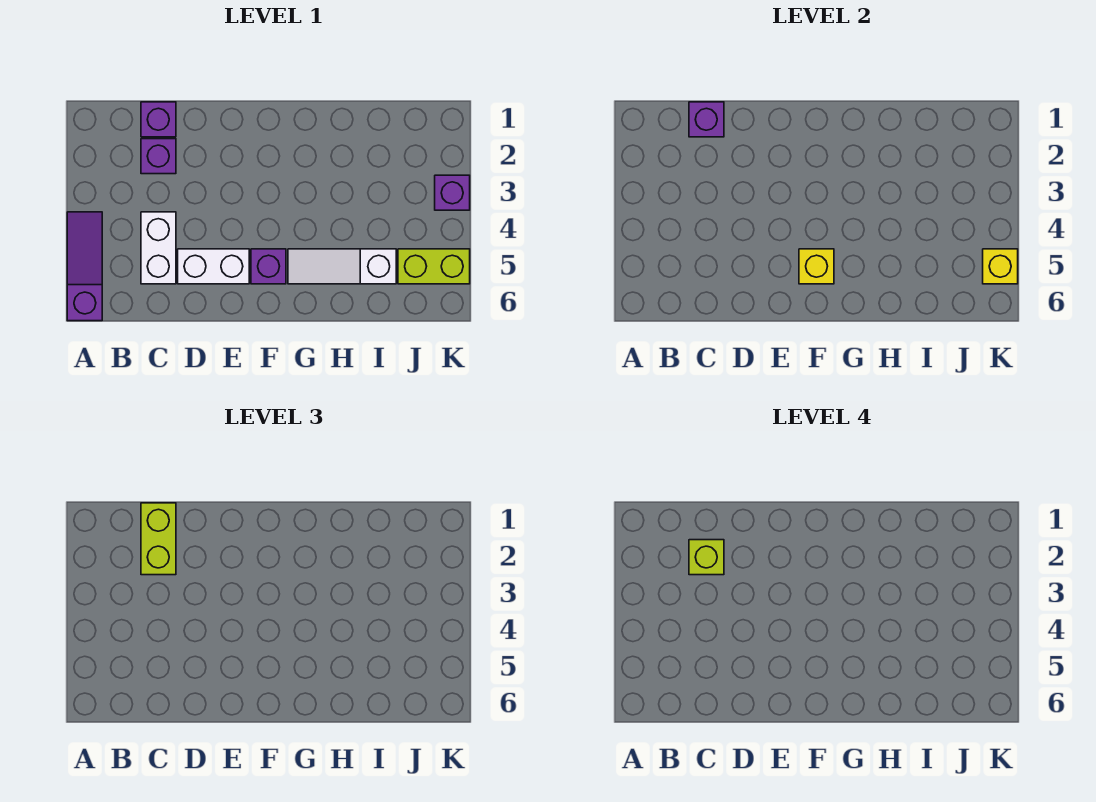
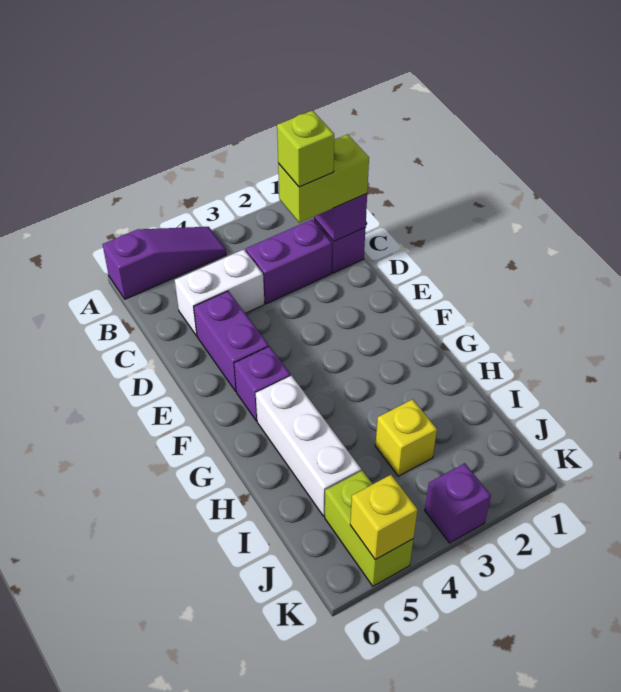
purple brick C2 level 1 -> purple brick C2:C3 level 1
white brick D5:E5 level 1 -> purple brick D5:E5 level 1
yellow brick F5 level 2 -> yellow brick I3 level 1
white slope G5:I5 level 1 top I -> white brick G5:I5 level 1

